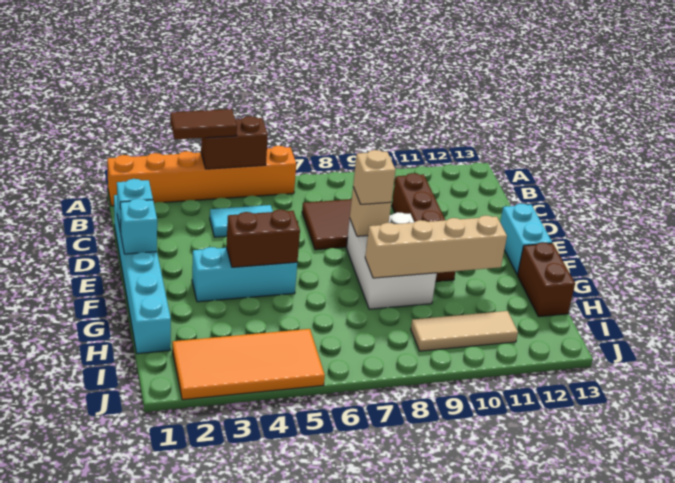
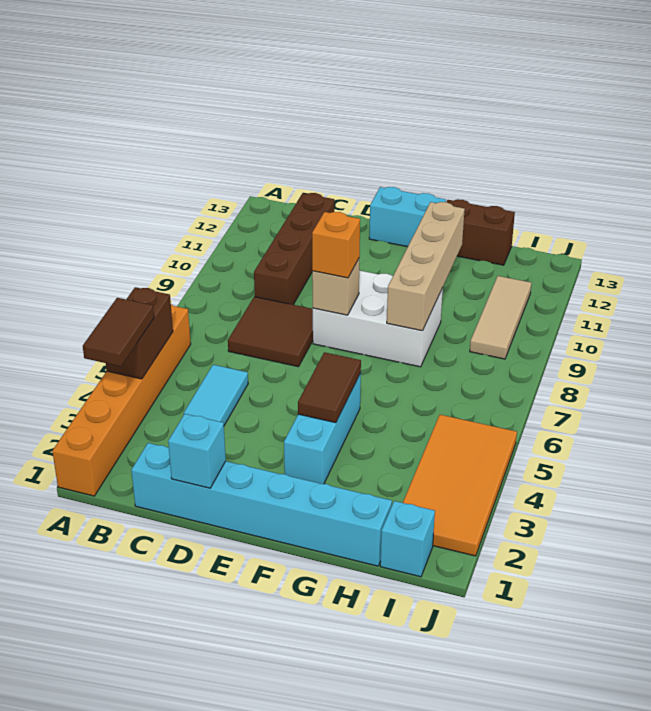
brown brick C10:F10 level 1 -> brown brick C9:C12 level 1
cyan brick E1 level 2 -> cyan brick I1 level 1
tan brick E8 level 3 -> orange brick E8 level 3
brown brick F4:F5 level 2 -> brown tile F4:F5 level 2

